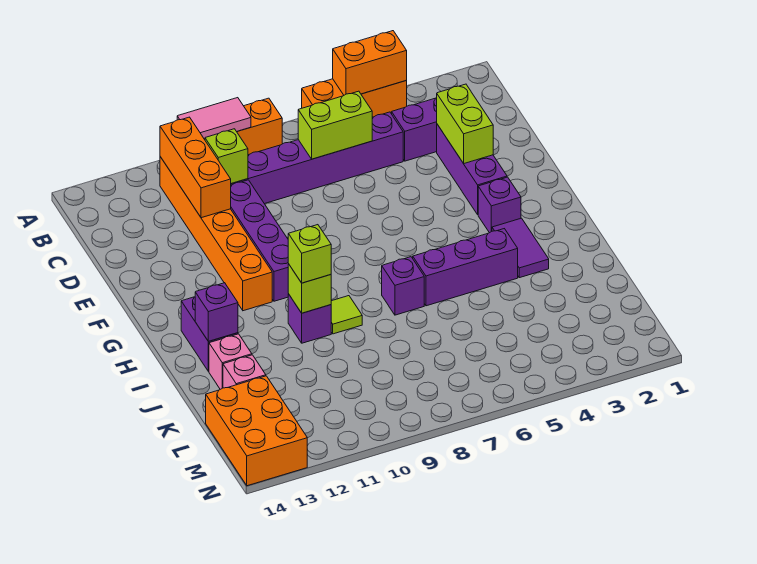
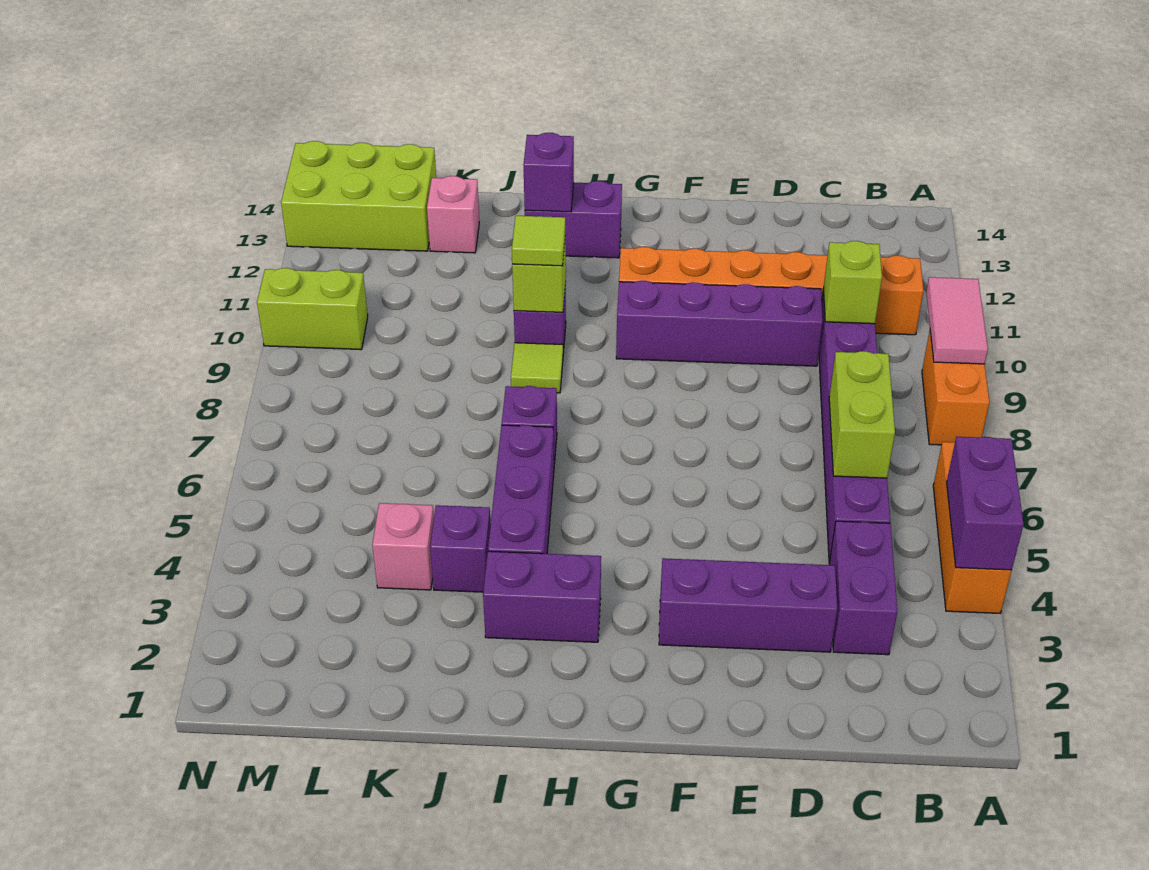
orange brick A4:A5 level 2 -> purple brick A4:A5 level 2
orange brick B11:D11 level 2 -> none
lime brick D3:E3 level 2 -> lime brick M10:N10 level 1
purple brick G3 level 1 -> purple brick J4 level 1
purple tile H3:I3 level 1 -> purple brick H3:I3 level 1
lime brick I10 level 3 -> lime tile I10 level 3
pink brick J13 level 1 -> pink brick K4 level 1
orange brick L13:N14 level 1 -> lime brick L13:N14 level 1

